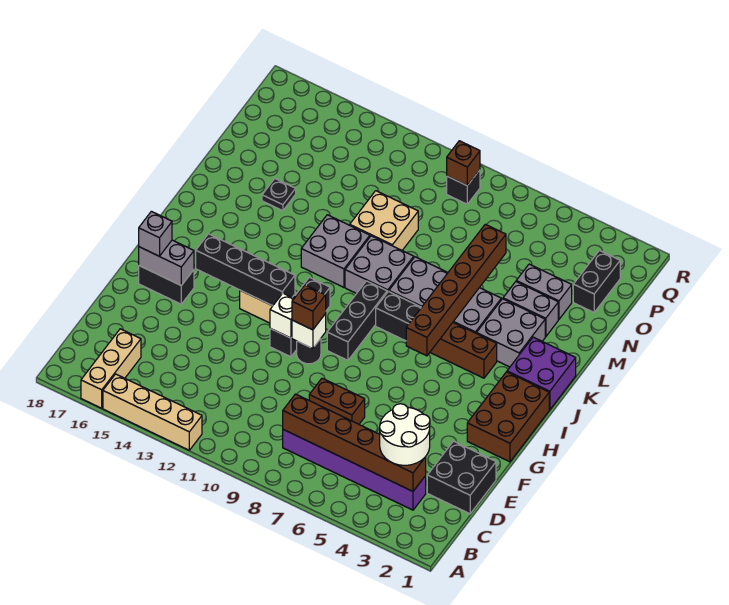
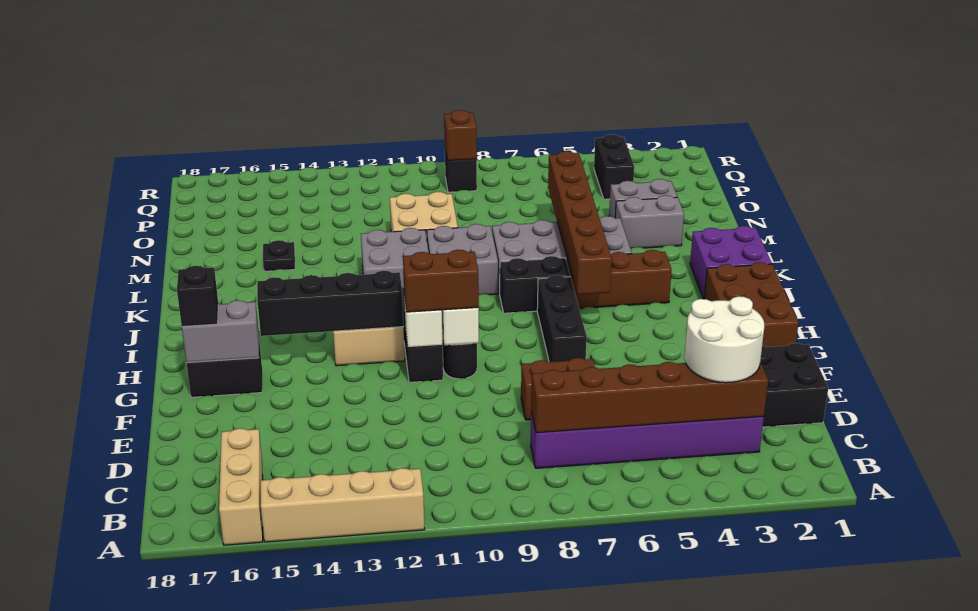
brown brick G10 level 3 -> brown brick G10:G11 level 3
grey brick G17 level 3 -> black brick G17 level 3
black brick H9:J9 level 1 -> black brick G7:I7 level 1
grey brick K3:L4 level 1 -> none
black brick O2:P2 level 1 -> black brick P4:Q4 level 1

